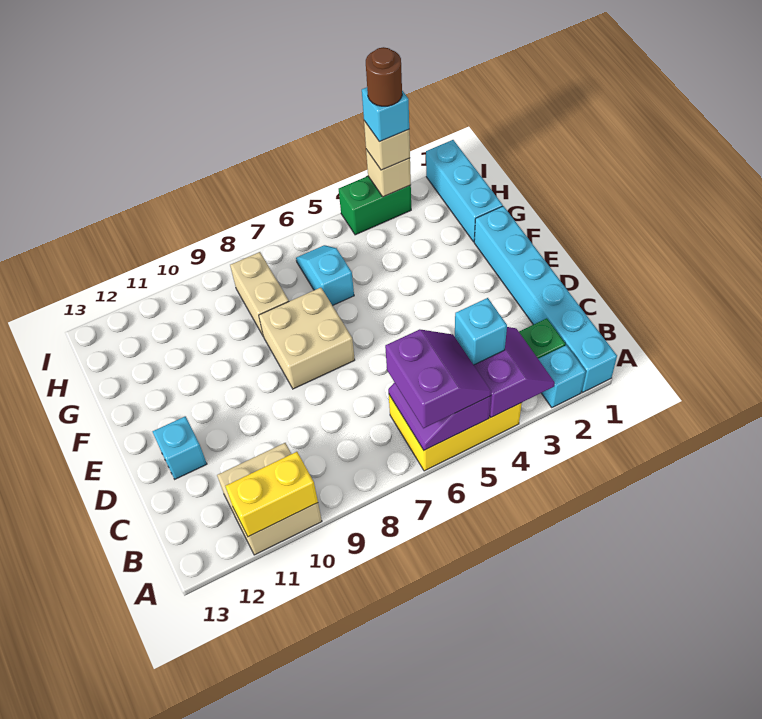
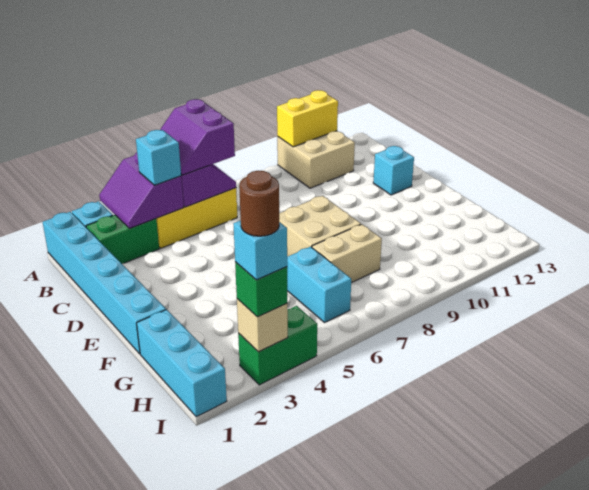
cyan slope G6:H6 level 1 top G -> cyan brick G6:H6 level 1
tan brick G8:H8 level 1 -> tan brick G7:G8 level 1
tan brick I3 level 3 -> green brick I3 level 3

